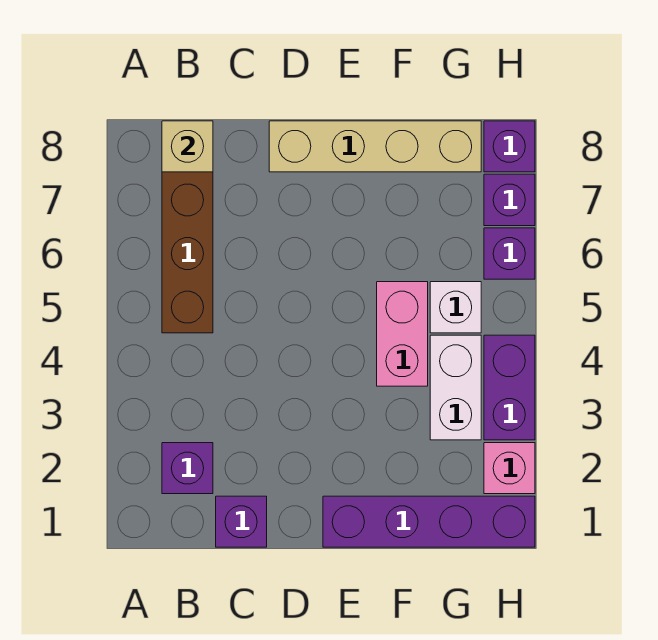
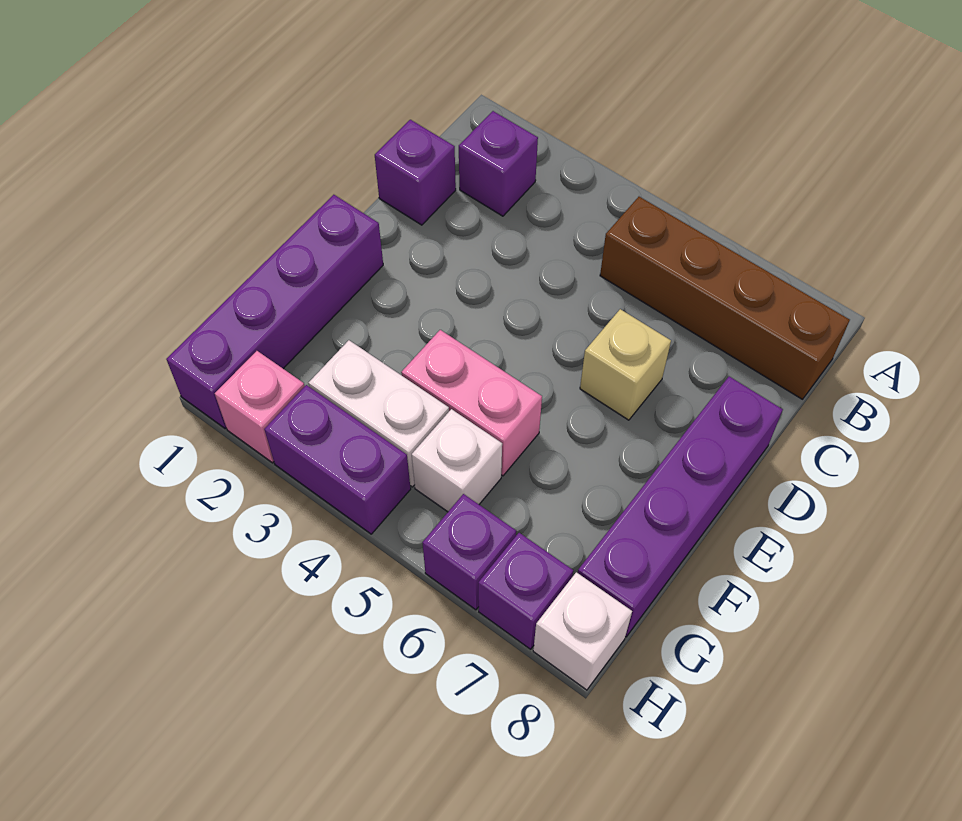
tan brick B8 level 2 -> tan brick D6 level 1
tan brick D8:G8 level 1 -> purple brick D8:G8 level 1
purple brick H8 level 1 -> white brick H8 level 1

